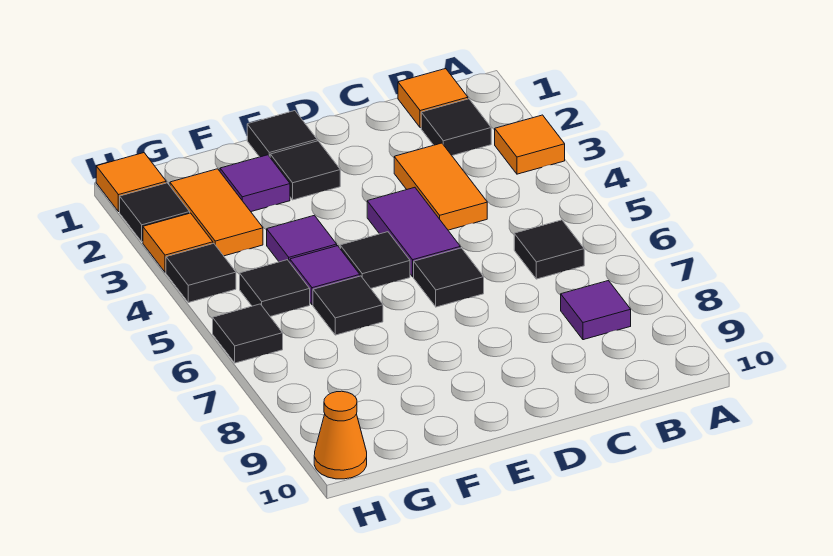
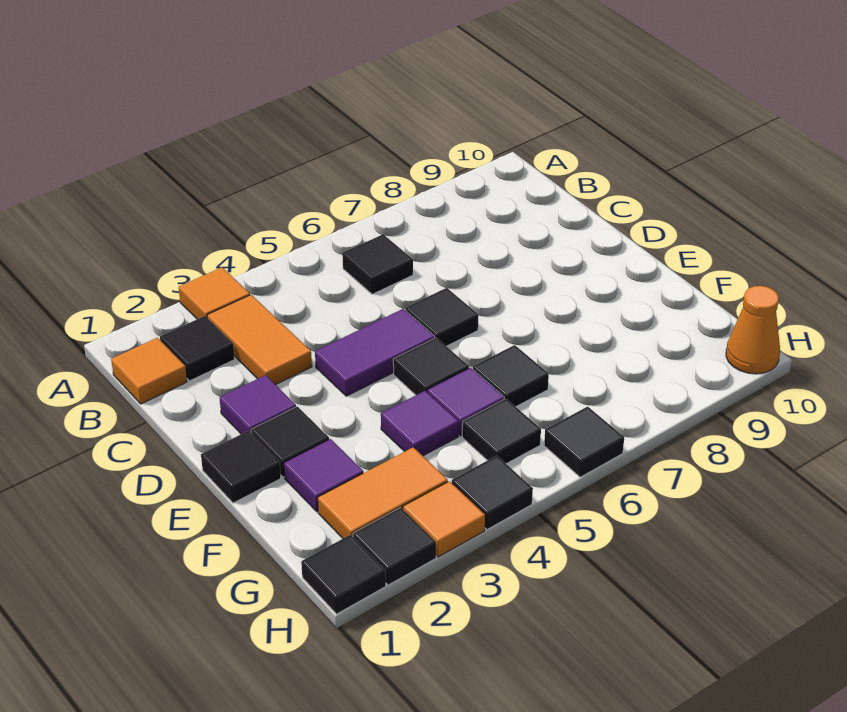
purple tile B8 level 1 -> purple tile D2 level 1
orange tile C3:C4 level 1 -> orange tile B3:C3 level 1
orange tile H1 level 1 -> black tile H1 level 1

